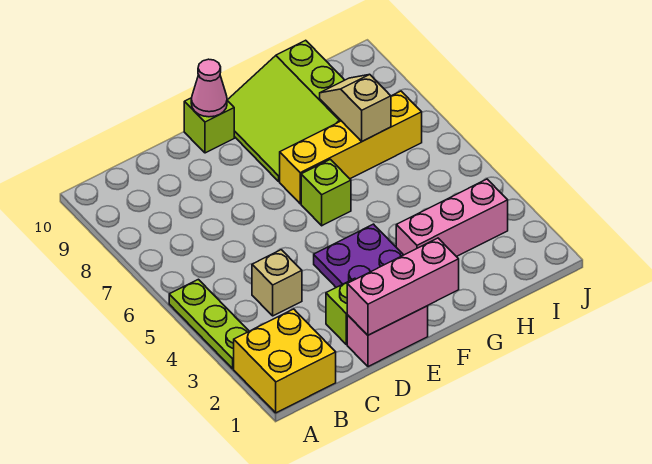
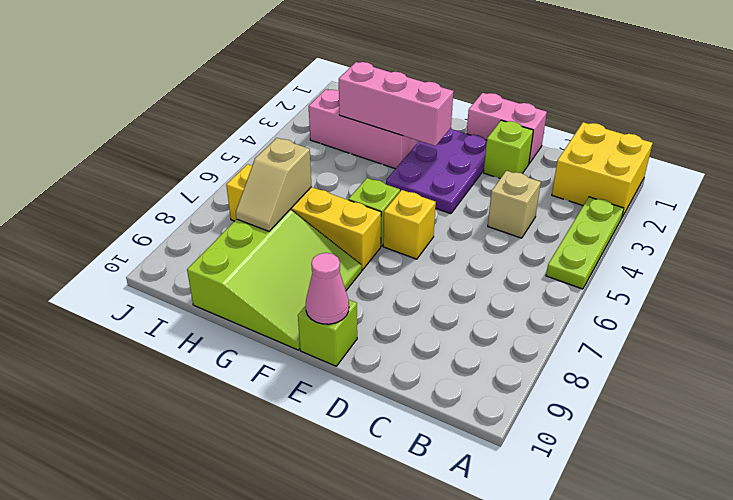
pink brick D1:F1 level 2 -> pink brick F3:H3 level 2
none -> yellow brick E6 level 1

